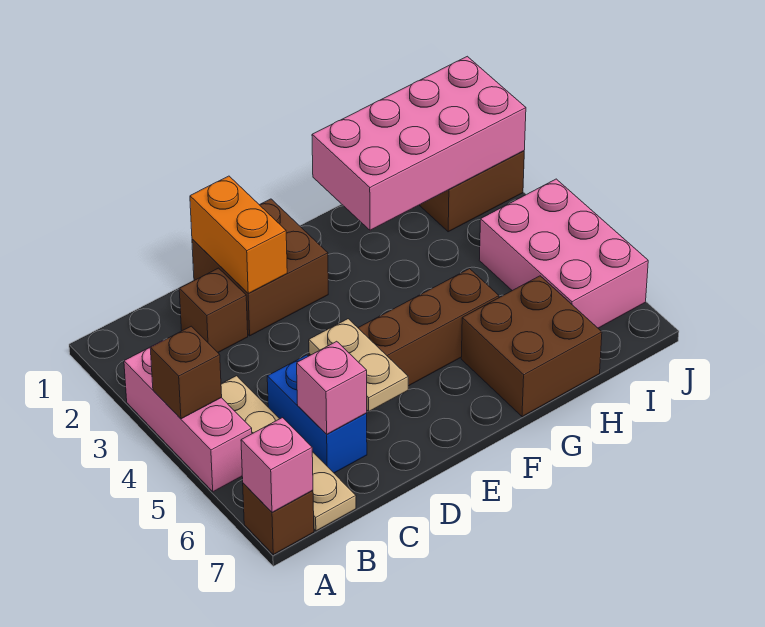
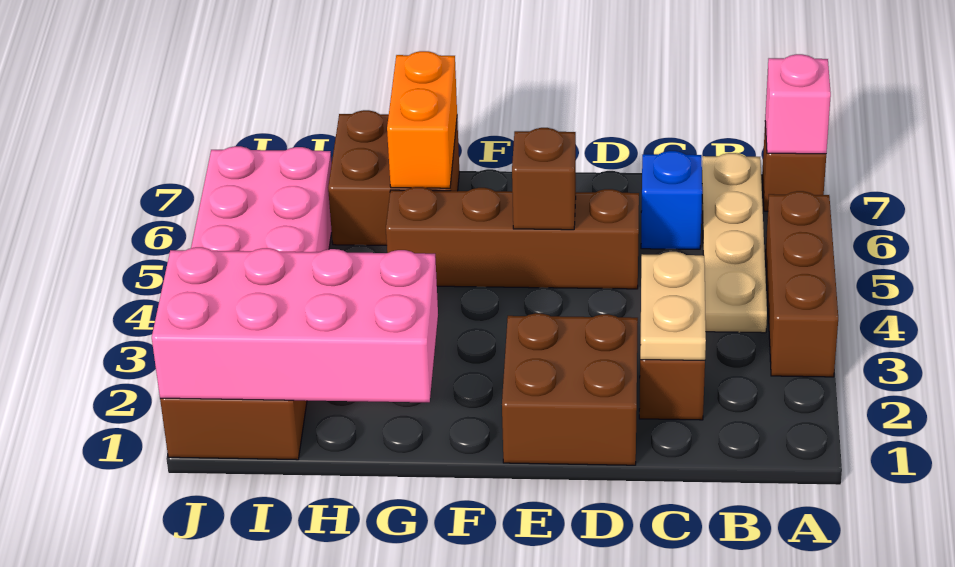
pink brick A3:A5 level 1 -> brown brick A3:A5 level 1
brown brick A4 level 2 -> brown brick E5 level 2
blue brick C5:C6 level 1 -> blue brick C6 level 1
pink brick C6 level 2 -> none
orange brick D1:D2 level 2 -> orange brick G6:G7 level 2
tan plate D5:D6 level 2 -> tan plate C2:C3 level 2

